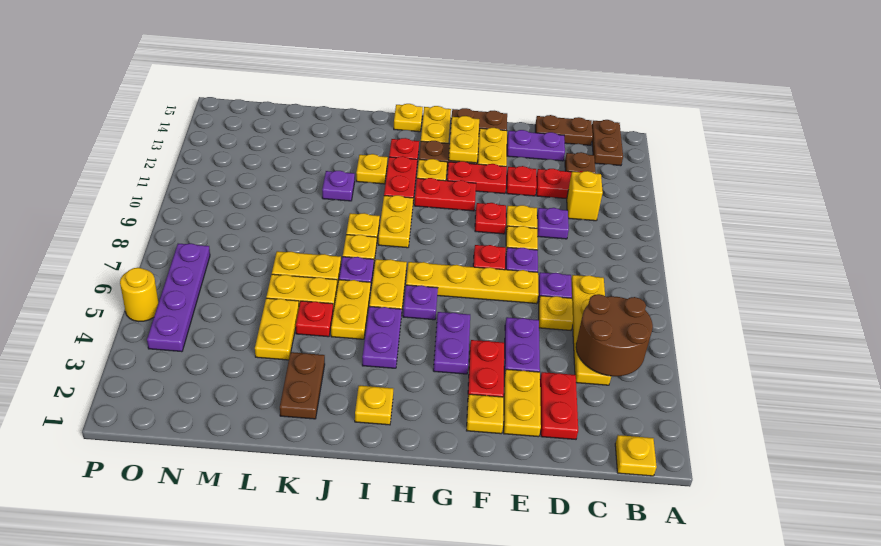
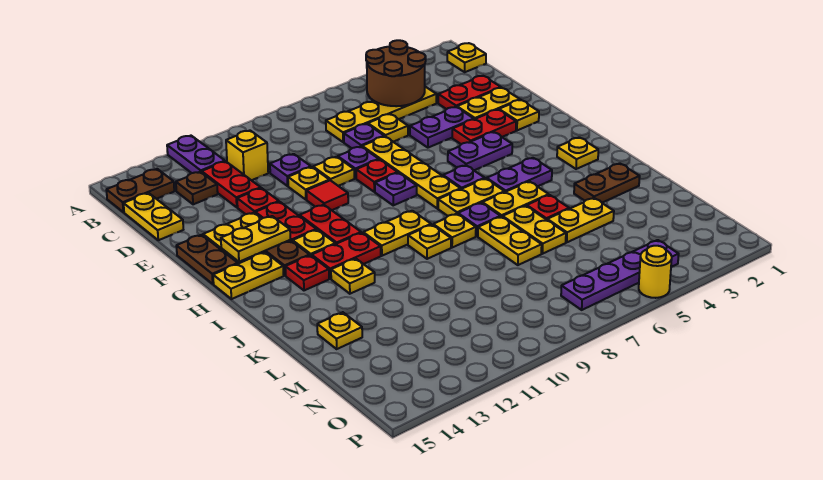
brown plate C15:D15 level 1 -> yellow plate C15:D15 level 1
purple plate D14:E14 level 1 -> purple plate A12:B12 level 1
red plate F10 level 1 -> red tile F10 level 1
yellow plate I15 level 1 -> yellow plate L14 level 1
purple plate K11 level 1 -> purple plate G8 level 1

